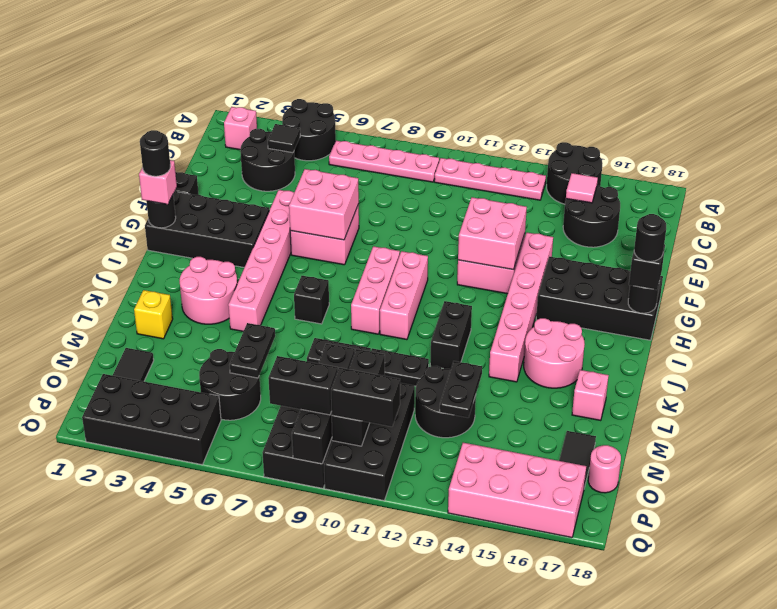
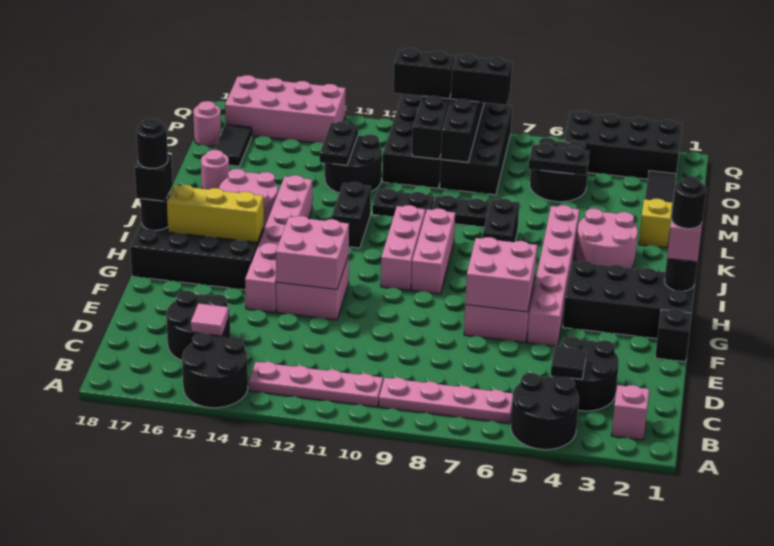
none -> yellow brick H15:H17 level 2
black brick J7 level 1 -> black brick J7:K7 level 1
pink brick L17 level 1 -> pink round brick L17 level 1
black plate M6:N6 level 2 -> black plate N5:N6 level 2

